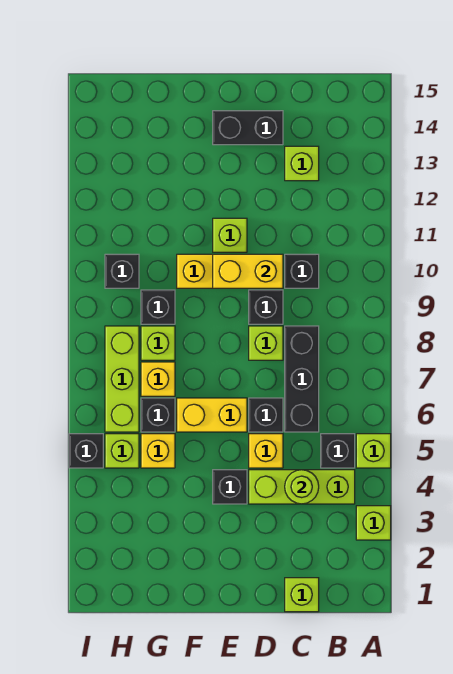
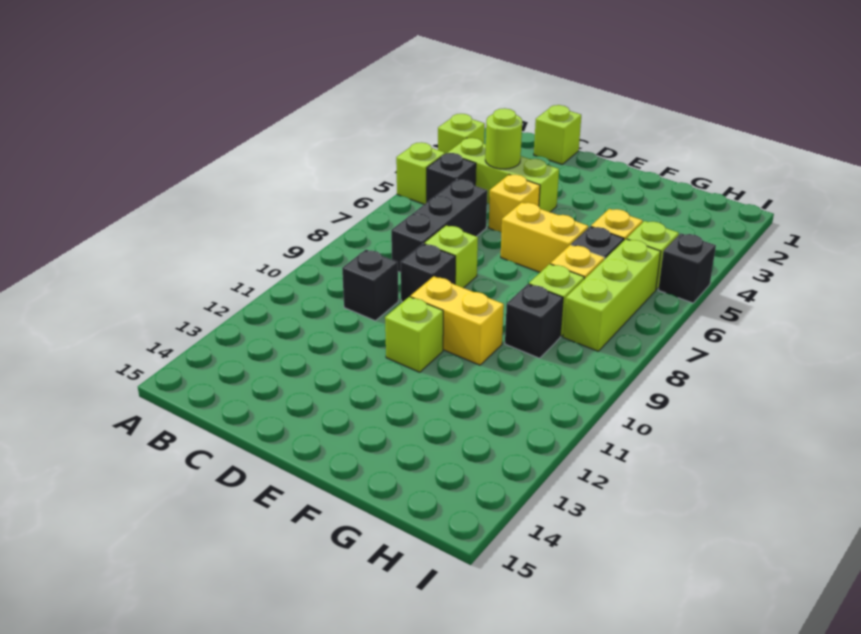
lime brick C13 level 1 -> none
black brick D6 level 1 -> none
yellow brick D10:E10 level 2 -> none
black brick D14:E14 level 1 -> none
black brick E4 level 1 -> none
black brick H10 level 1 -> none

